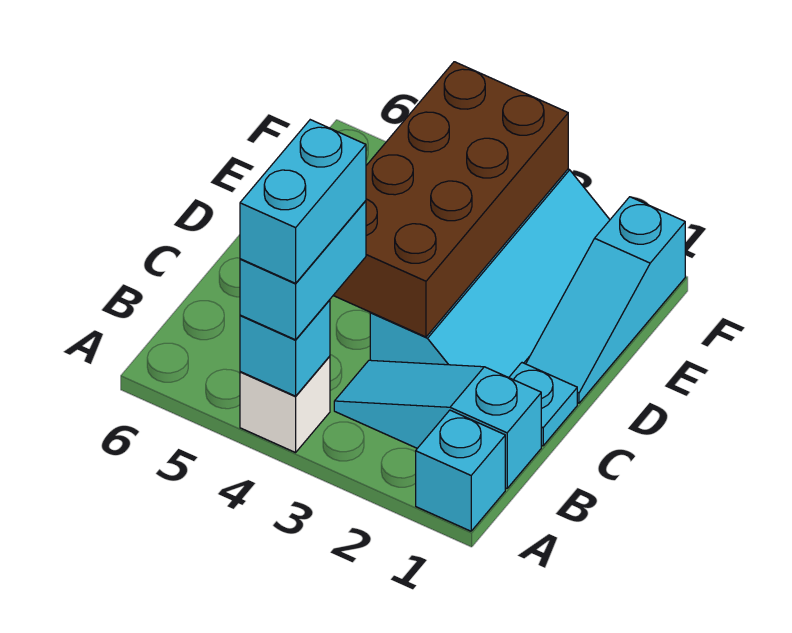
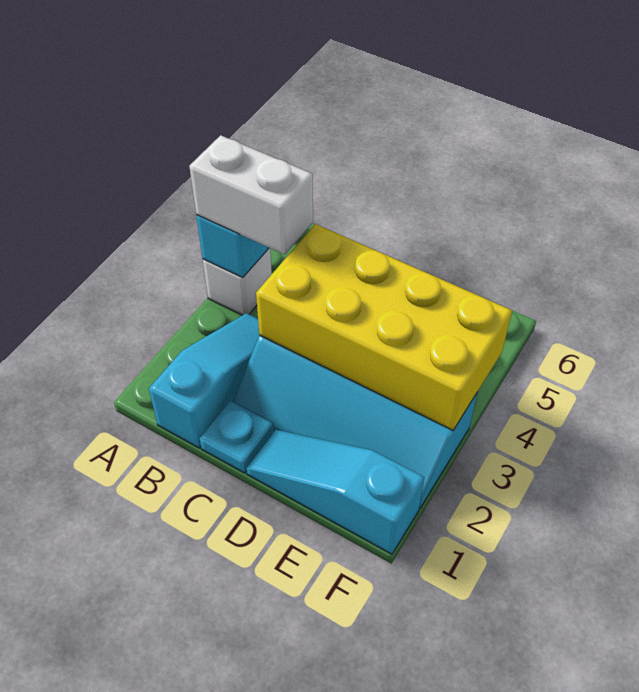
cyan brick A1 level 1 -> none
cyan brick A4:B4 level 3 -> white brick A4:B4 level 3
cyan brick A4:B4 level 4 -> none
brown brick C3:F4 level 2 -> yellow brick C3:F4 level 2

